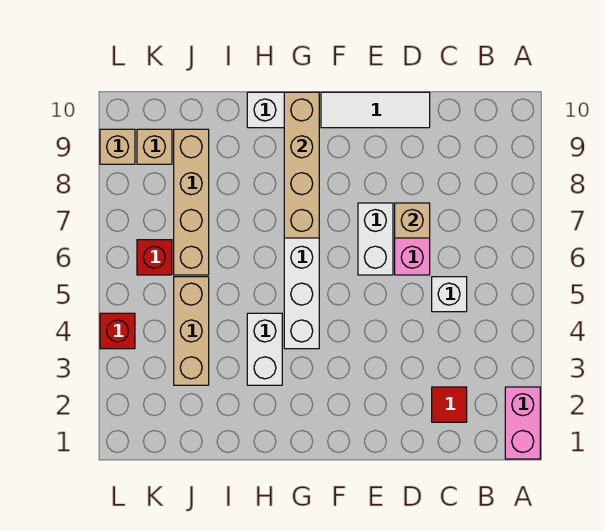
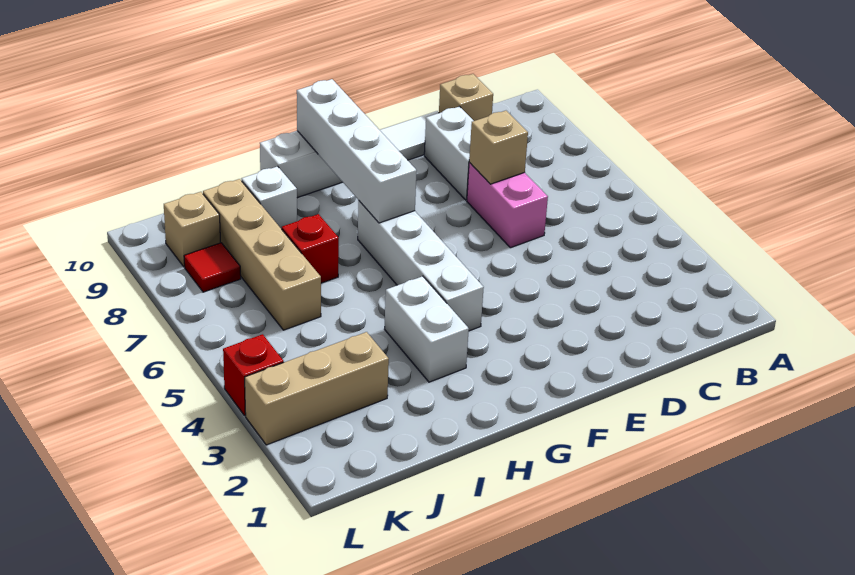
pink brick A1:A2 level 1 -> none
red tile C2 level 1 -> red tile K8 level 1
white brick C5 level 1 -> white brick I9 level 1
white brick E6:E7 level 1 -> white brick D8:D9 level 1
tan brick G7:G10 level 2 -> white brick G7:G10 level 2
tan brick J3:J5 level 1 -> tan brick J3:L3 level 1
red brick K6 level 1 -> red brick I7 level 1
tan brick L9 level 1 -> tan brick C10 level 1

